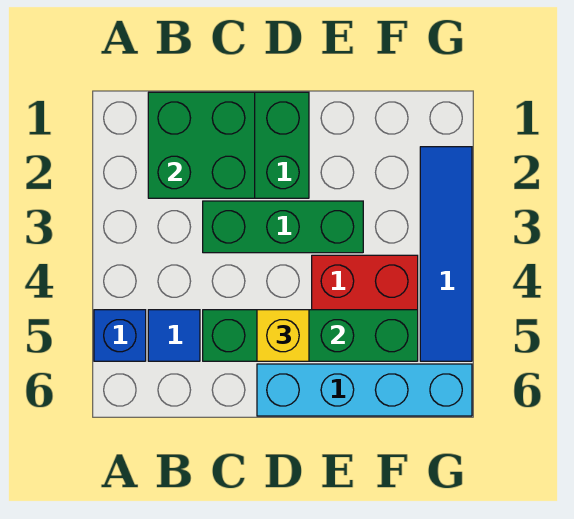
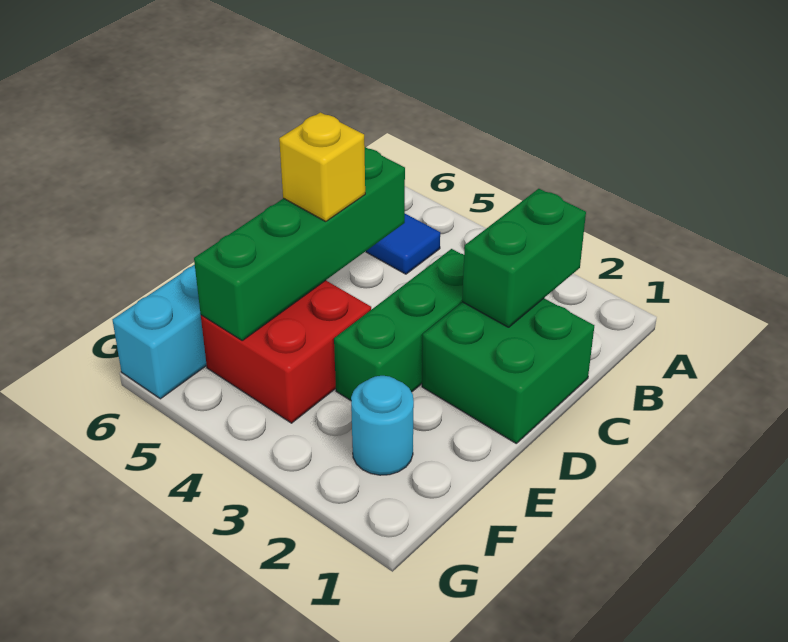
blue brick A5 level 1 -> none
green brick B1:C2 level 2 -> green brick B2:C2 level 2
none -> cyan round brick F2 level 1
blue tile G2:G5 level 1 -> none

